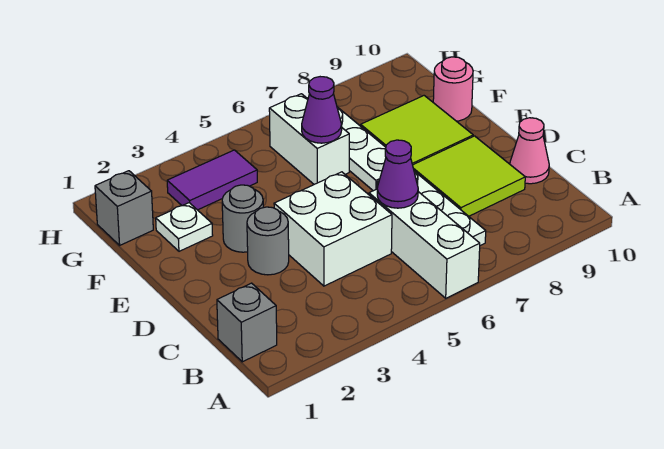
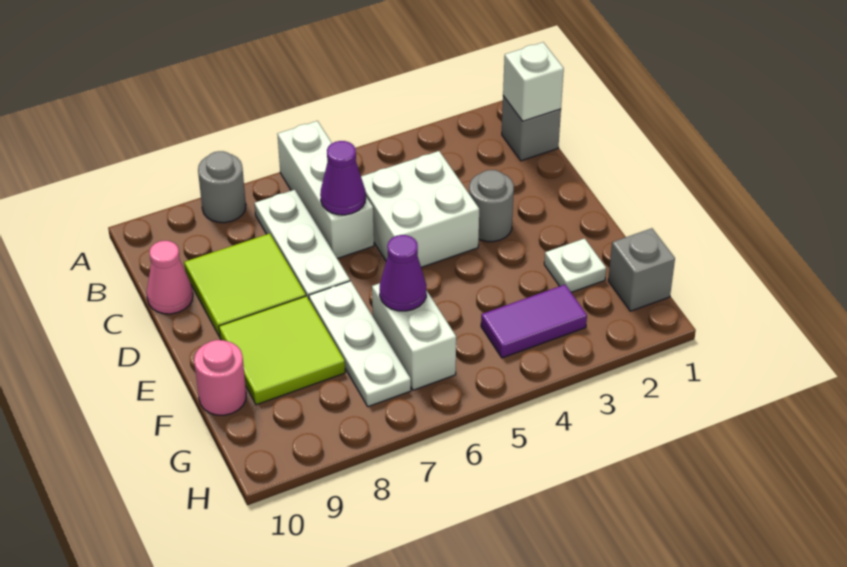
none -> white brick B1 level 2
grey round brick E3 level 1 -> grey round brick A8 level 1

